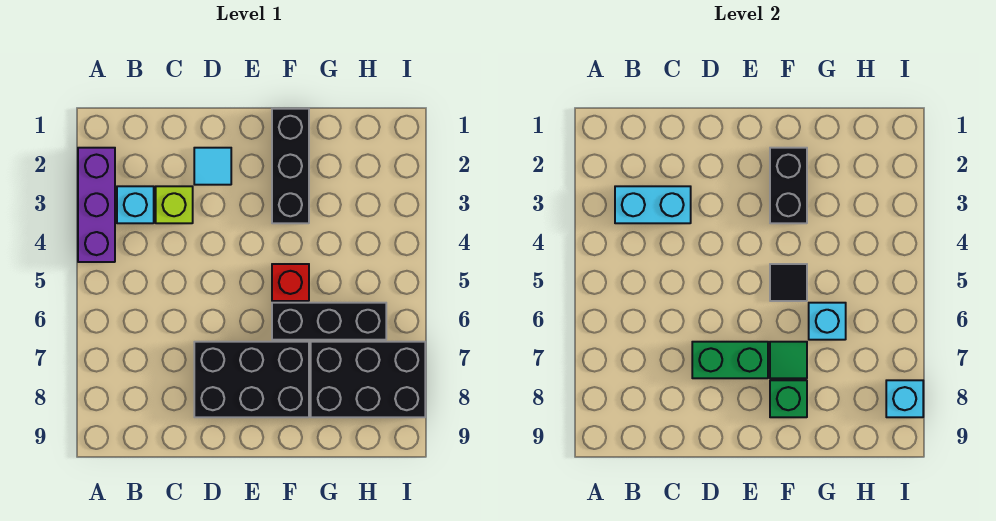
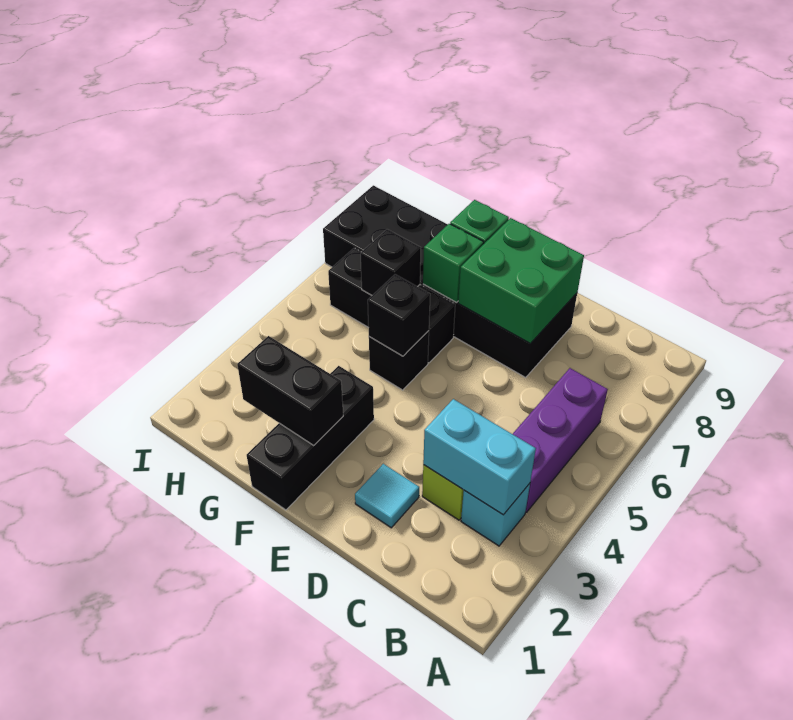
purple brick A2:A4 level 1 -> purple brick B4:B6 level 1
green brick D7:E7 level 2 -> green brick D7:E8 level 2
black brick F2:F3 level 2 -> black brick F2:G2 level 2
red brick F5 level 1 -> black brick F5 level 1
black tile F5 level 2 -> black brick F5 level 2
green tile F7 level 2 -> green brick F7 level 2
cyan brick G6 level 2 -> black brick G6 level 2
cyan brick I8 level 2 -> none

